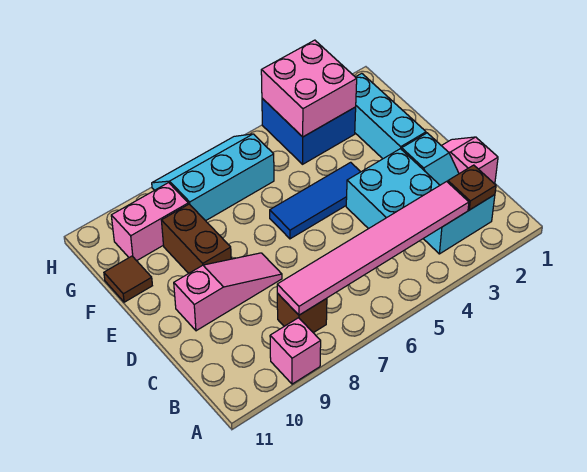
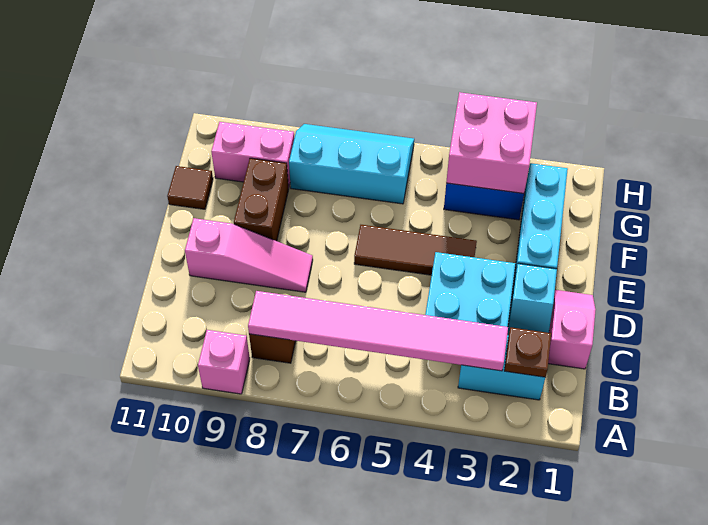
blue tile E4:E6 level 1 -> brown tile E4:E6 level 1

